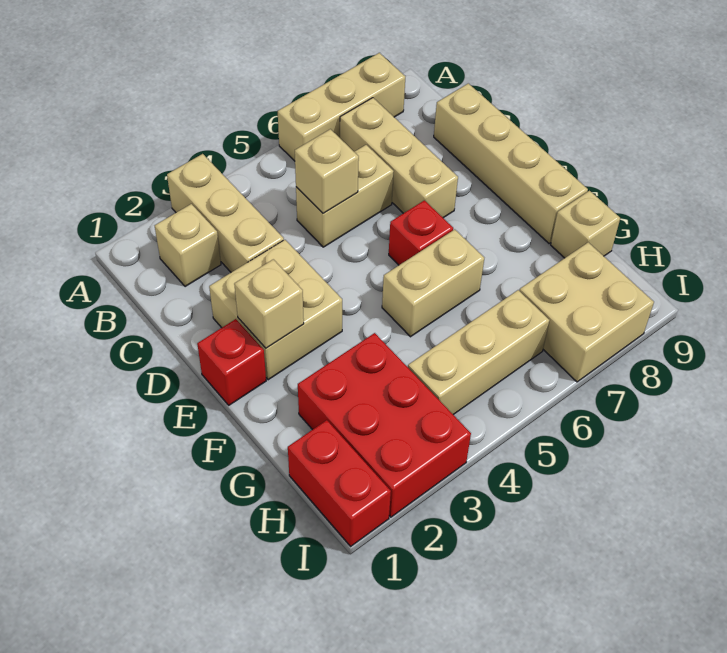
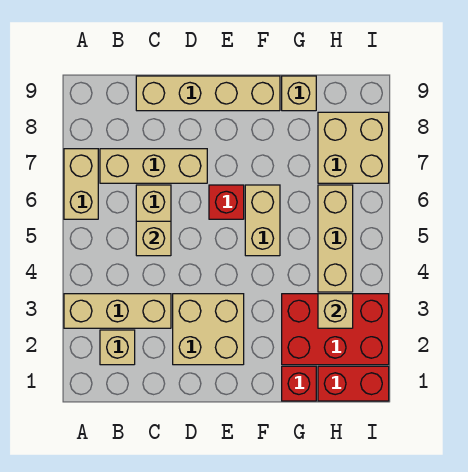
tan brick A6:A8 level 1 -> tan brick A6:A7 level 1
red brick E1 level 1 -> red brick G1 level 1
tan brick E2 level 2 -> tan brick H3 level 2

